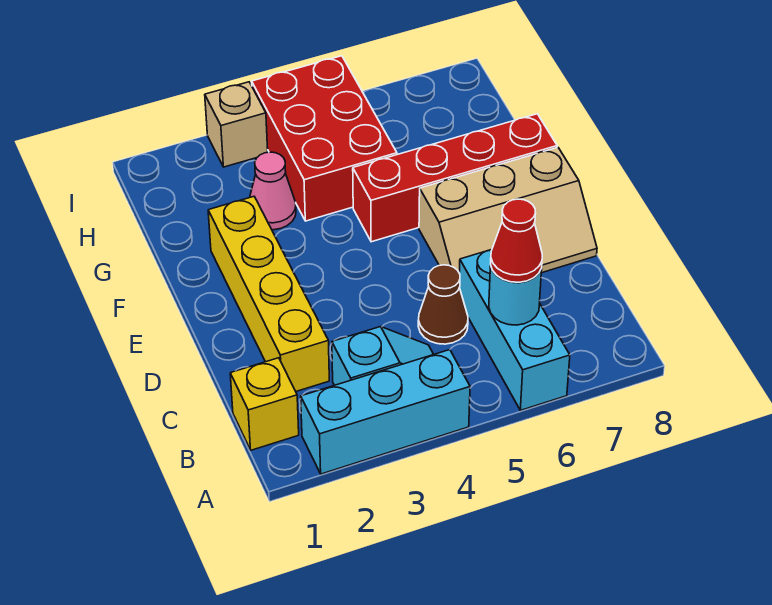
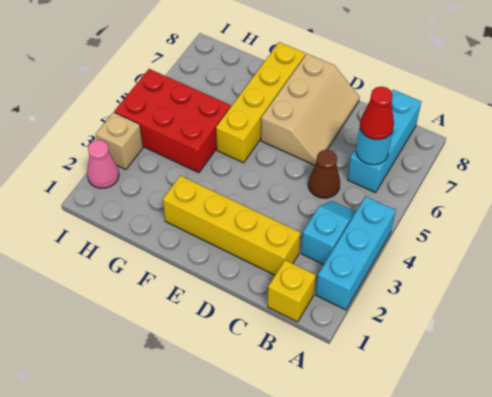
cyan brick A6:C6 level 1 -> cyan brick B6:B8 level 1
red brick F5:F8 level 1 -> yellow brick F5:F8 level 1
pink cone G3 level 1 -> pink cone I2 level 1

